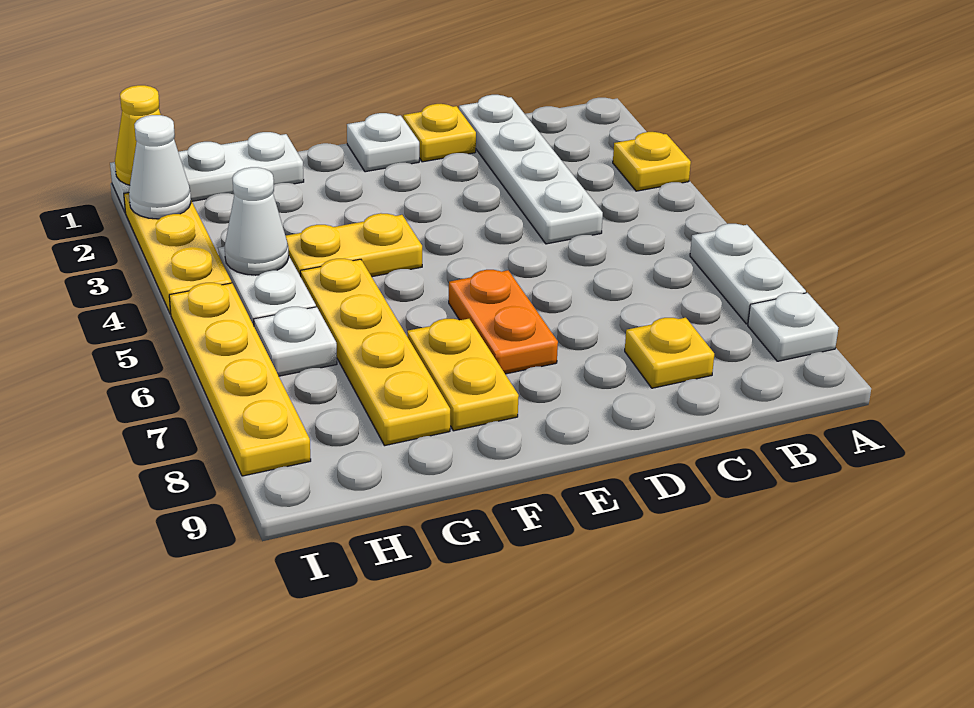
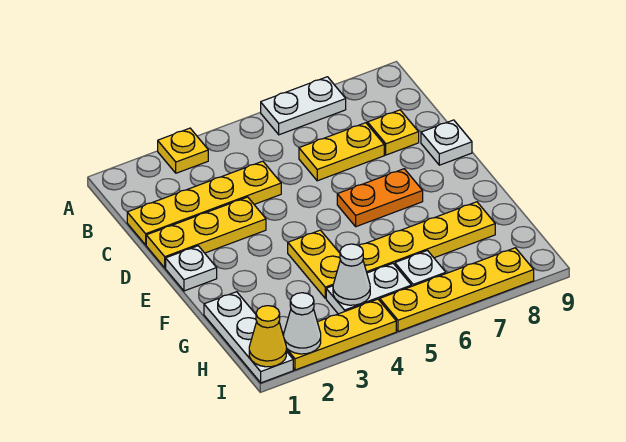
white plate A8 level 1 -> white plate D9 level 1
white plate C1:C4 level 1 -> yellow plate C1:C4 level 1
yellow plate D1 level 1 -> yellow plate D1:D3 level 1
yellow plate F7:F8 level 1 -> yellow plate C6:C7 level 1

